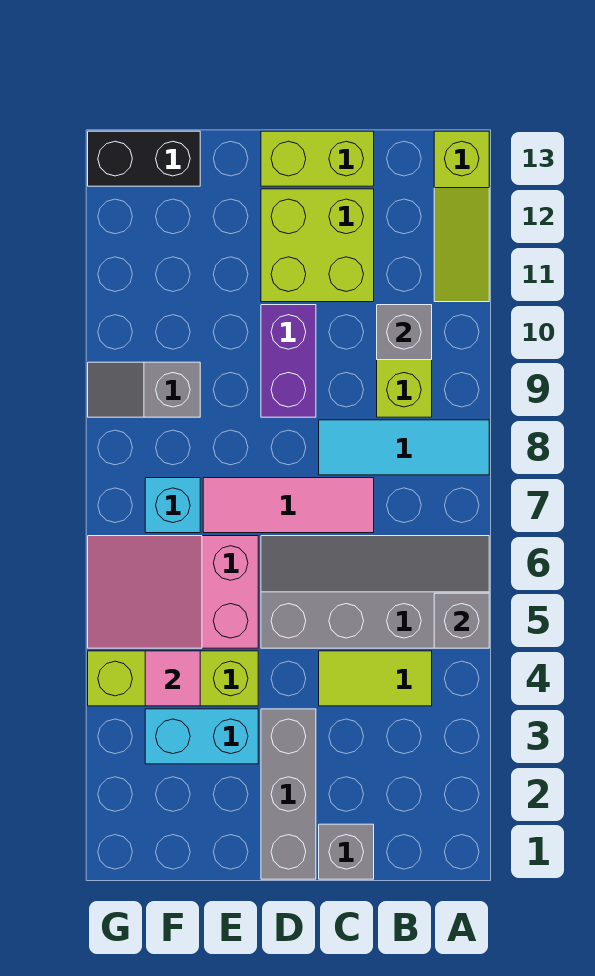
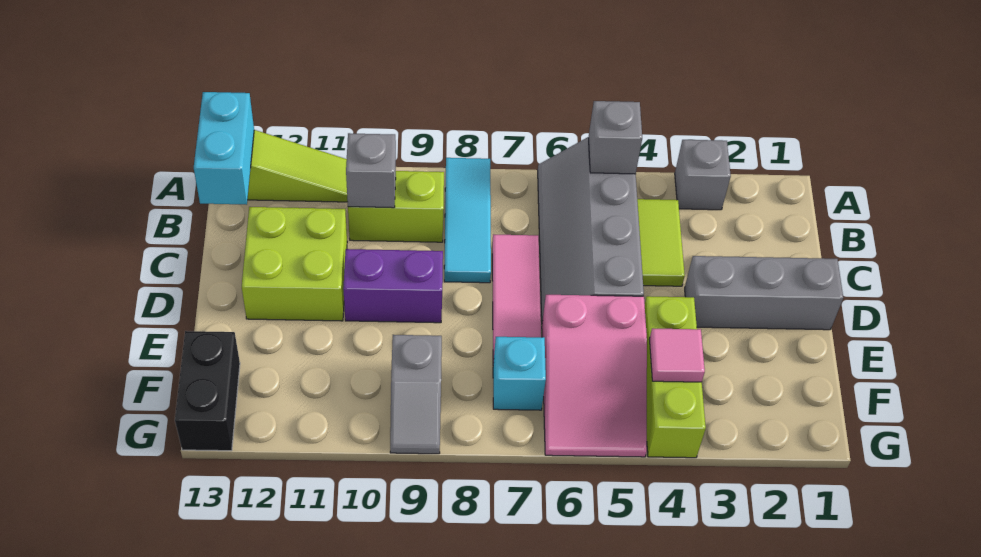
grey brick C1 level 1 -> grey brick A3 level 1
lime brick C13:D13 level 1 -> none
cyan brick E3:F3 level 1 -> cyan brick A13:B13 level 2

